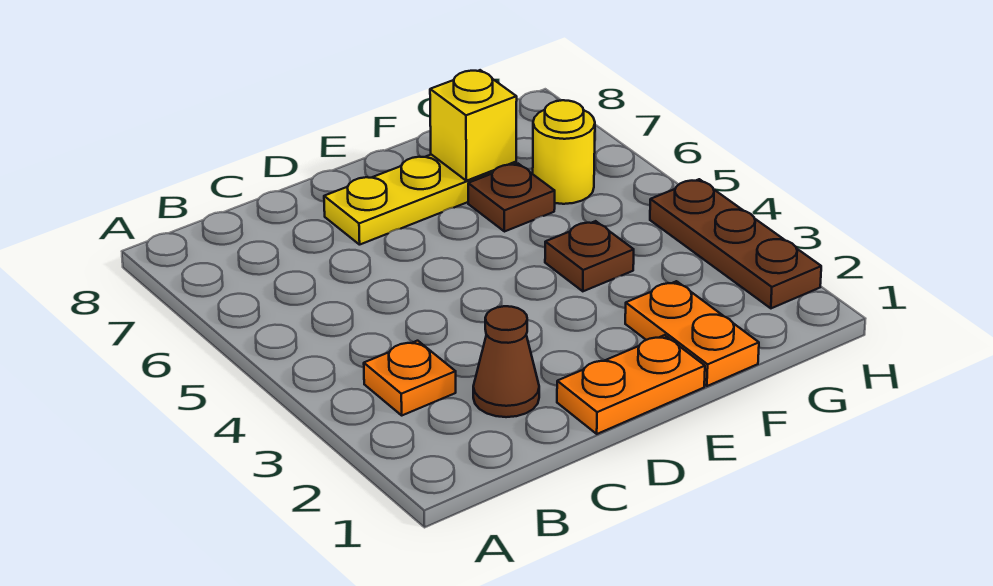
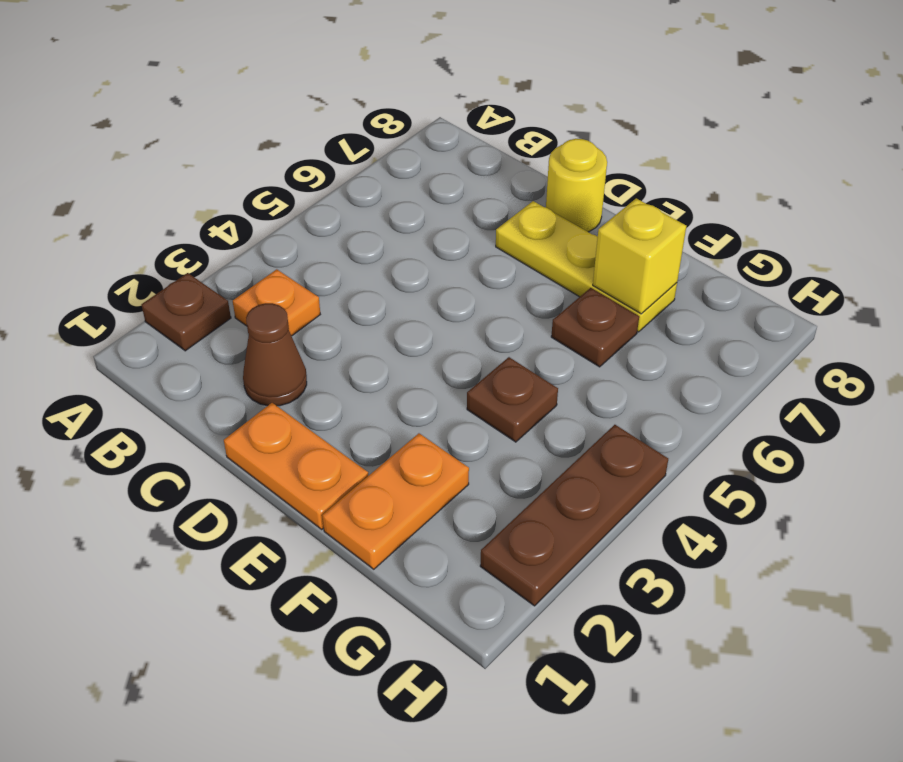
none -> brown plate A2 level 1
yellow round brick G6 level 1 -> yellow round brick D8 level 1

